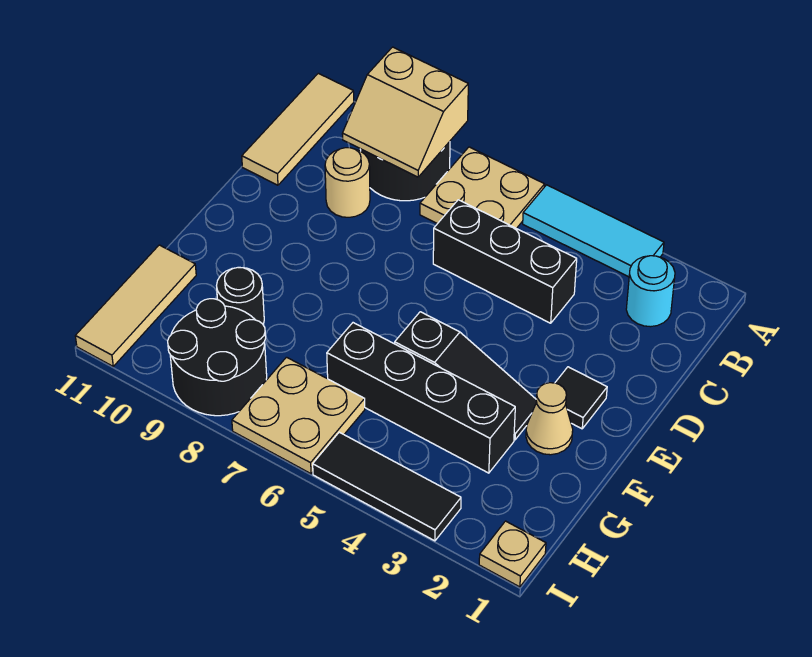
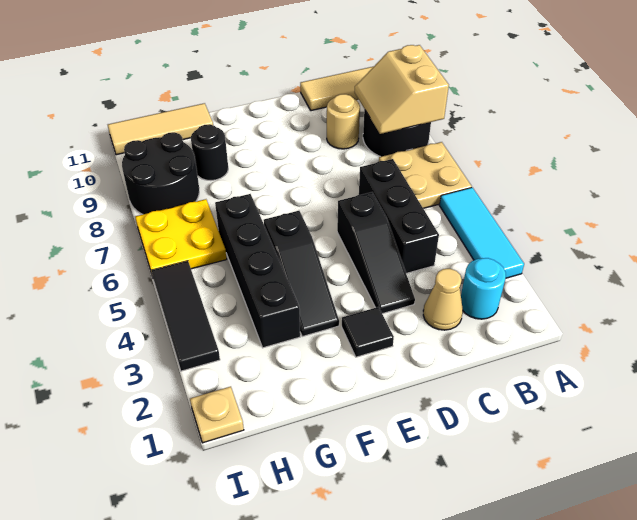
none -> black slope D3:D5 level 1 top 5
tan cone F2 level 1 -> tan cone C2 level 1
tan plate H6:I7 level 1 -> yellow plate H6:I7 level 1

